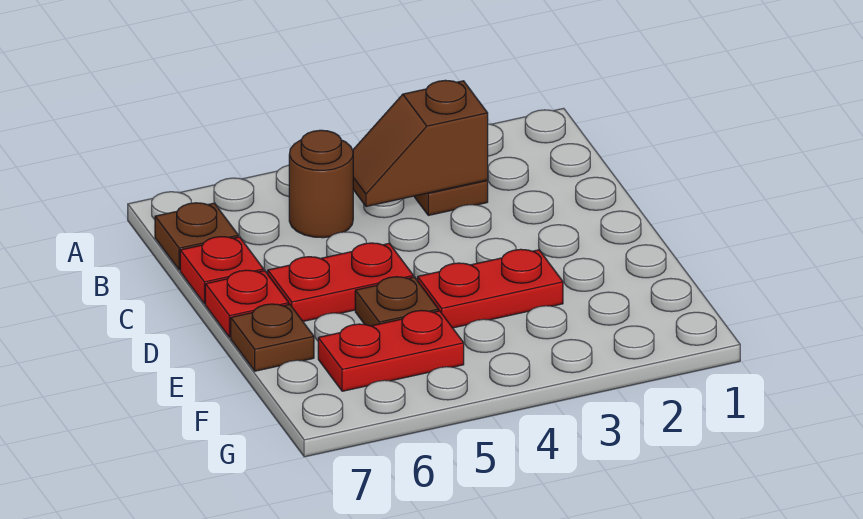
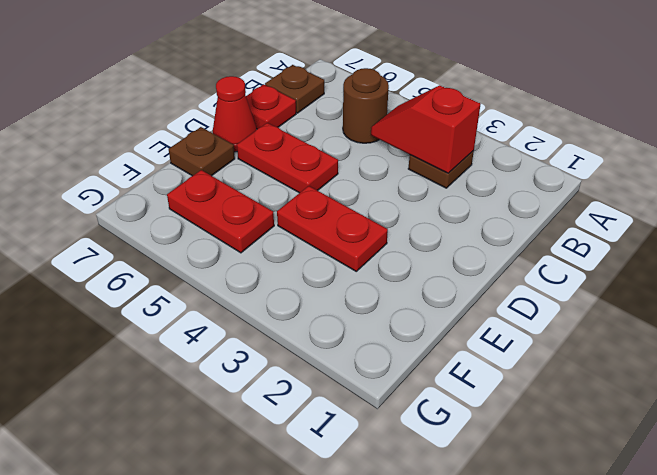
brown slope B3:B4 level 2 top 3 -> red slope B3:B4 level 2 top 3
red plate D7 level 1 -> red cone D7 level 1
brown plate E5 level 1 -> none

